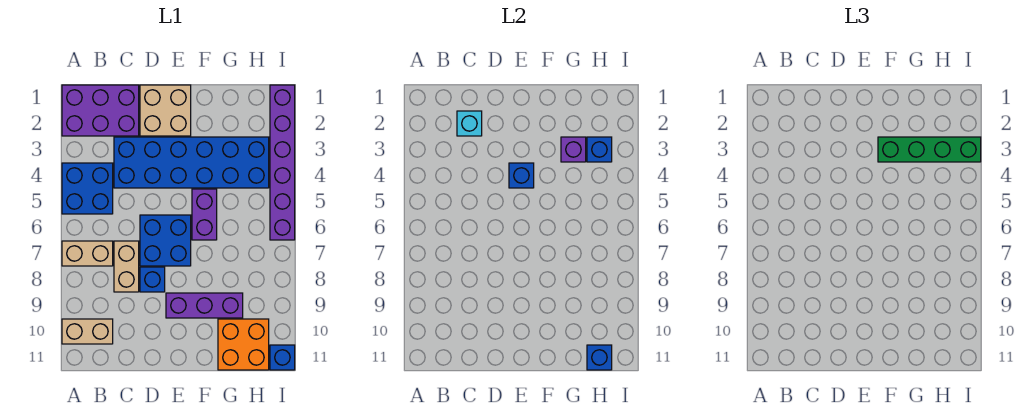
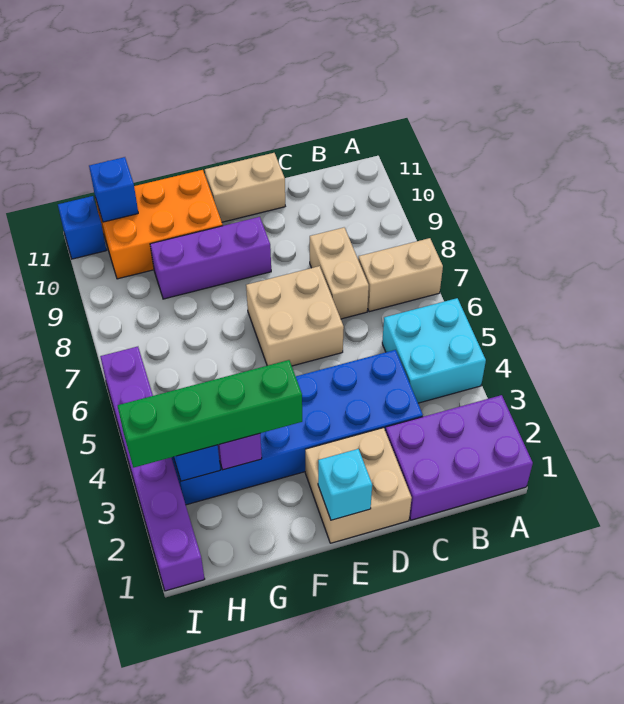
blue brick A4:B5 level 1 -> cyan brick A4:B5 level 1
tan brick A10:B10 level 1 -> tan brick D11:E11 level 1
cyan brick C2 level 2 -> cyan brick E1 level 2
blue brick D6:E7 level 1 -> tan brick D6:E7 level 1
blue brick D8 level 1 -> none
blue brick E4 level 2 -> none
purple brick F5:F6 level 1 -> none
orange brick G10:H11 level 1 -> orange brick F10:H11 level 1

